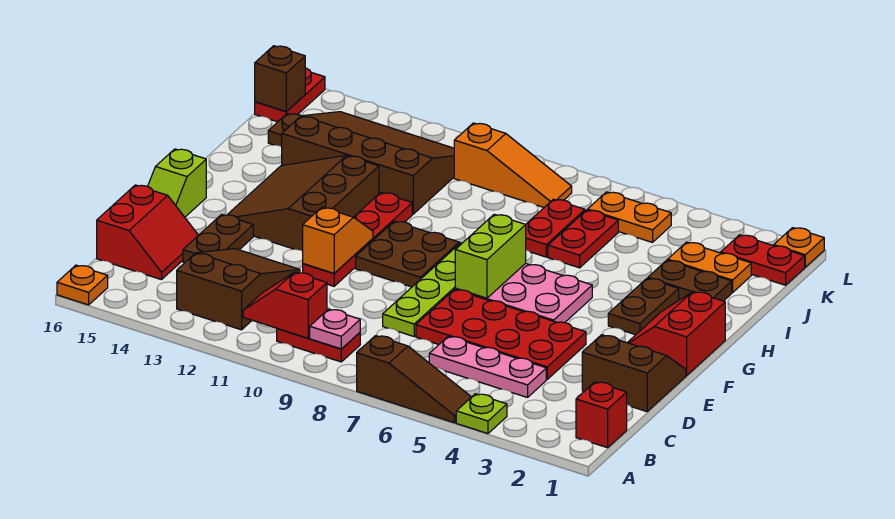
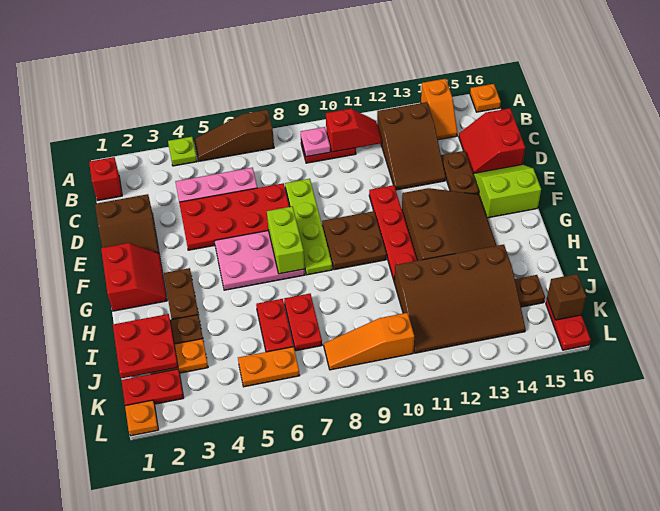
orange slope E11:F11 level 2 top E -> orange slope A14:B14 level 1 top A
lime slope E16:F16 level 1 top F -> lime slope E15:F16 level 1 top F
none -> red plate I1:J2 level 2

